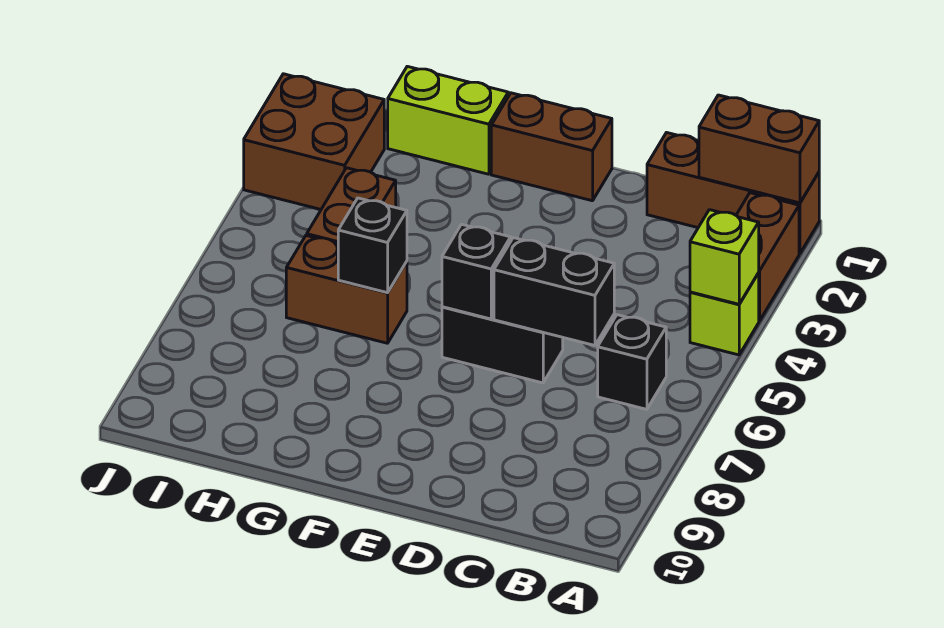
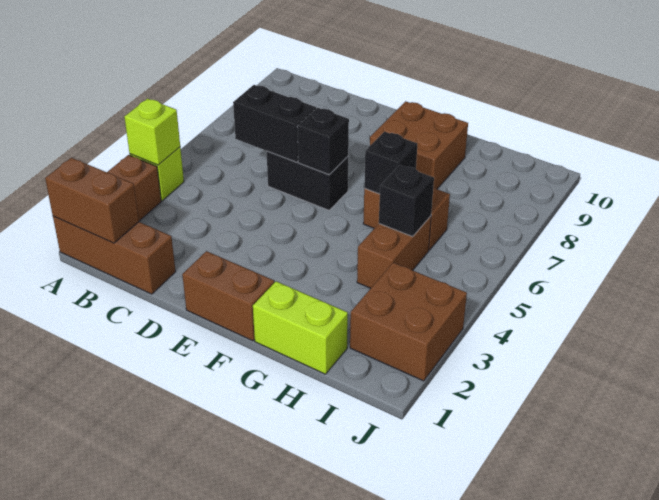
black brick B6 level 1 -> black brick H5 level 2
none -> brown brick F8:G9 level 1

